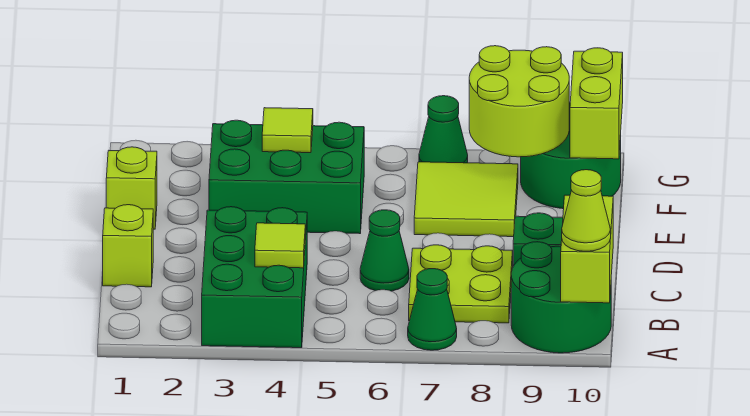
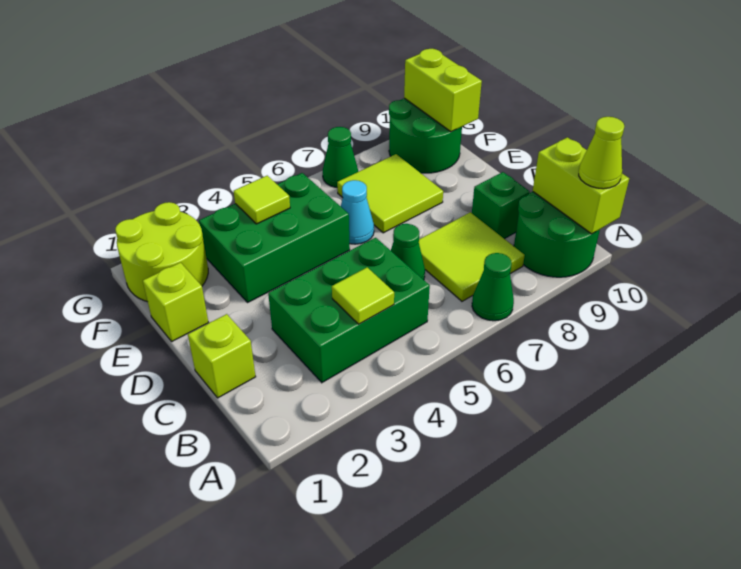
green brick A3:C4 level 1 -> green brick B3:C5 level 1
lime plate B7:C8 level 1 -> lime tile B7:C8 level 1
none -> cyan cone E6 level 1
lime round brick F8:G9 level 2 -> lime round brick F1:G2 level 1

